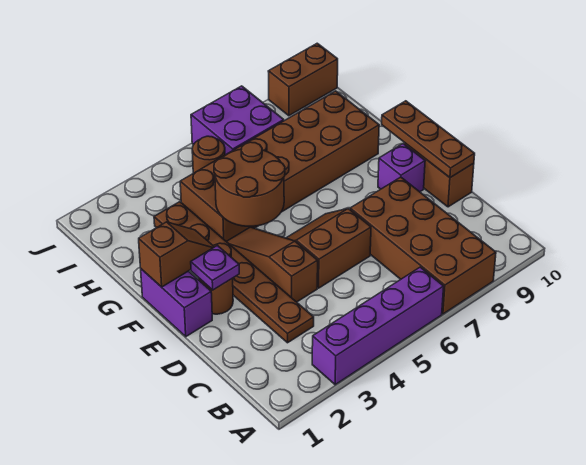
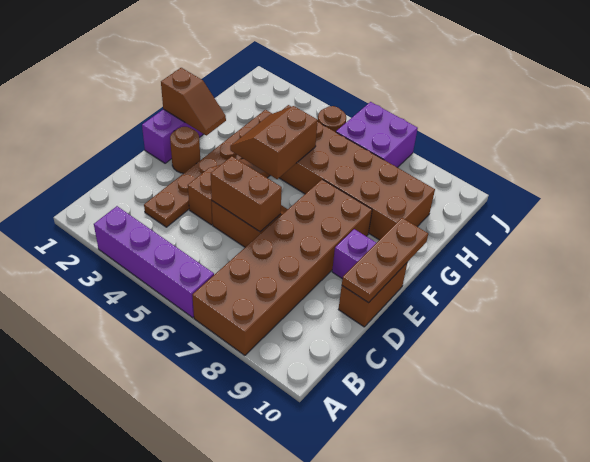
brown brick A7:D8 level 1 -> brown brick A7:F8 level 1
purple plate E2 level 2 -> none
brown round brick F4:G5 level 2 -> brown slope F4:G5 level 2 top 5
brown brick J9:J10 level 1 -> brown brick D5:D6 level 2

